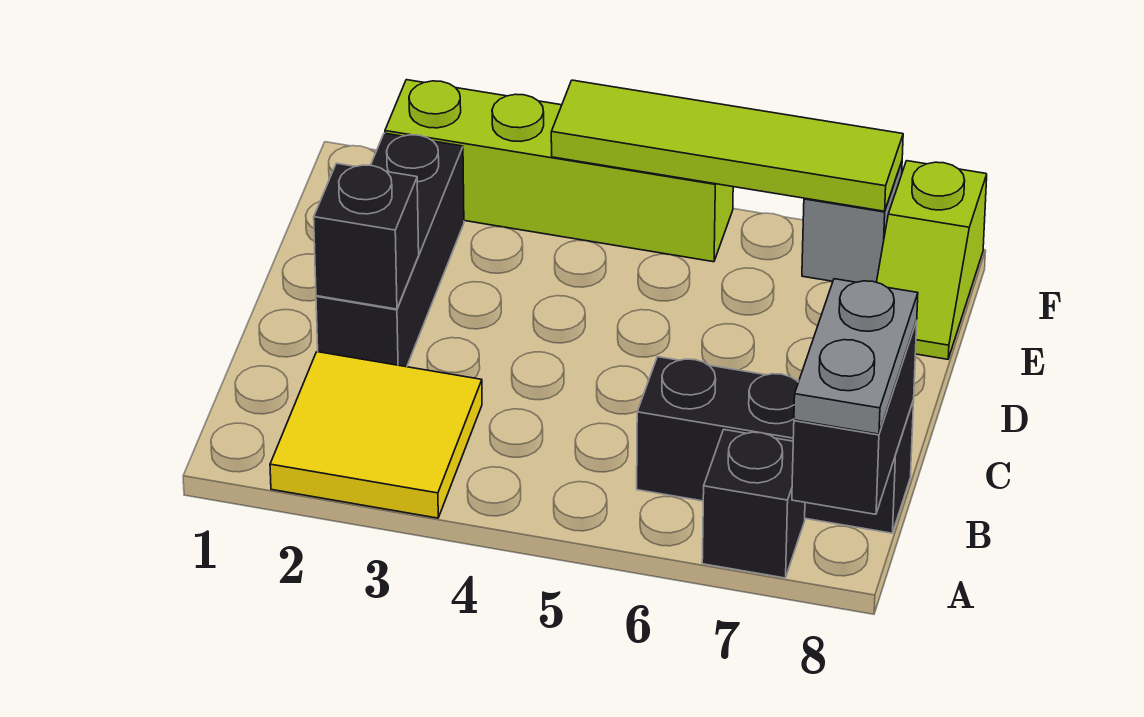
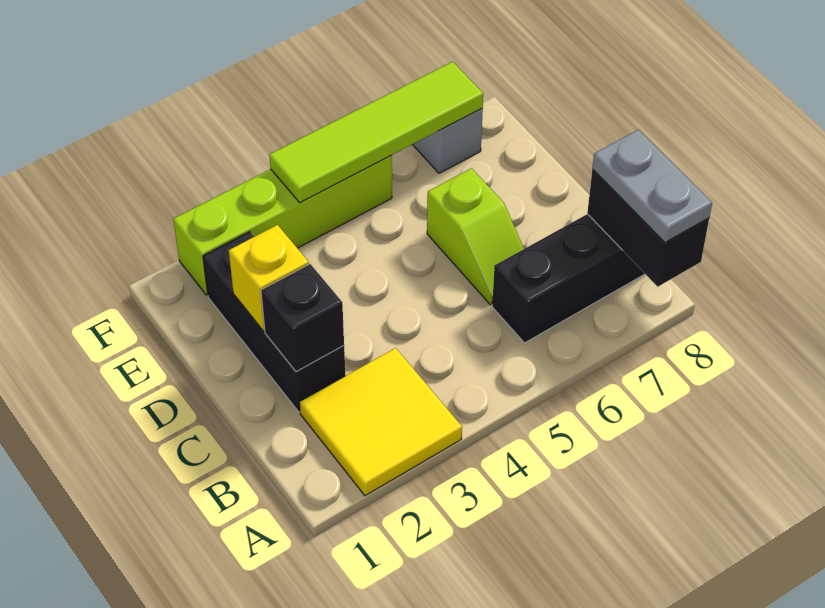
black brick A7 level 1 -> none
none -> yellow brick D2 level 2
lime slope E8:F8 level 1 top F -> lime slope C6:D6 level 1 top D

